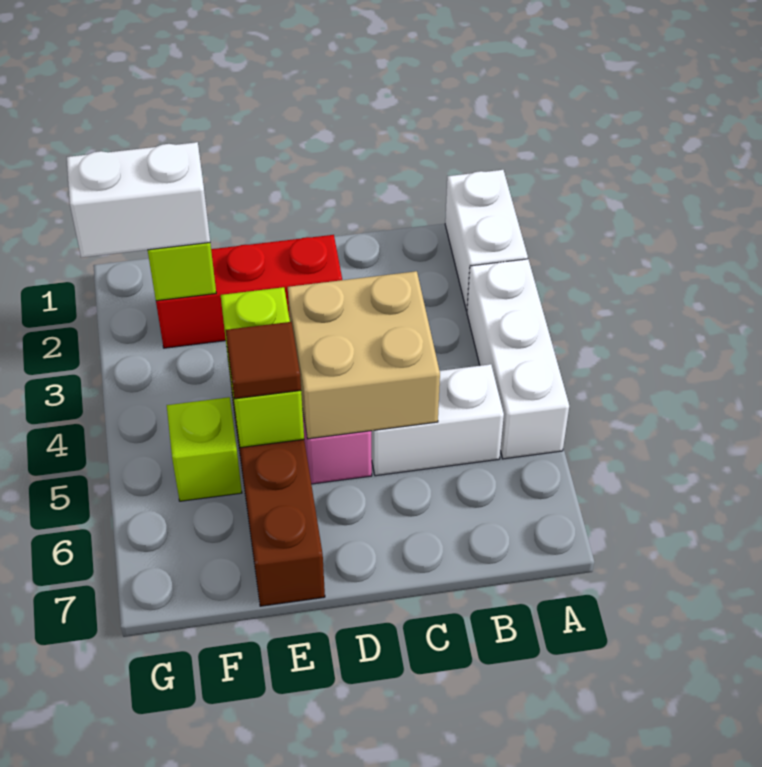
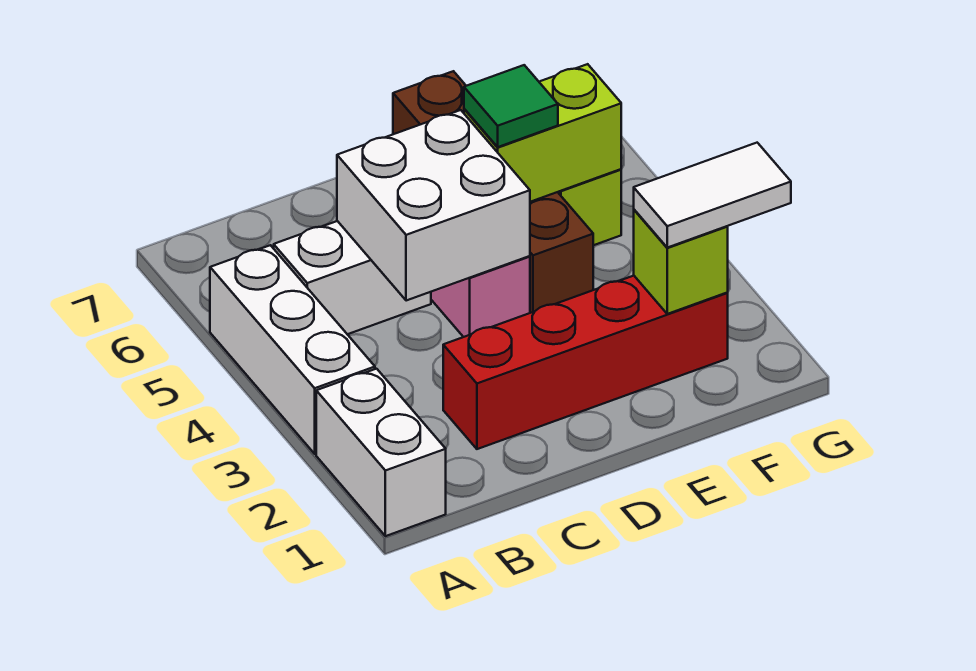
tan brick C4:D5 level 2 -> white brick C4:D5 level 2
red brick D2:F2 level 1 -> red brick C2:F2 level 1
lime brick E4:E5 level 2 -> lime brick E5:F5 level 2
brown tile E5 level 3 -> green tile E5 level 3
white brick F2:G2 level 3 -> white tile F2:G2 level 3

